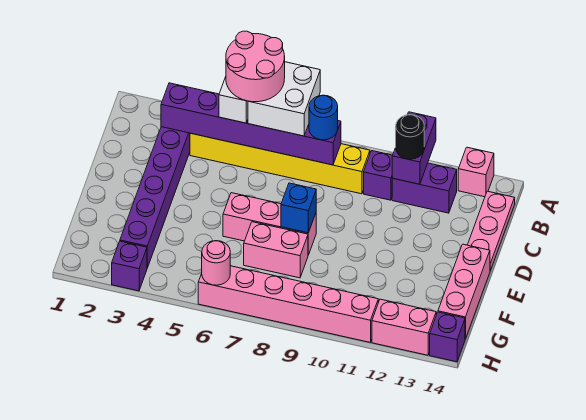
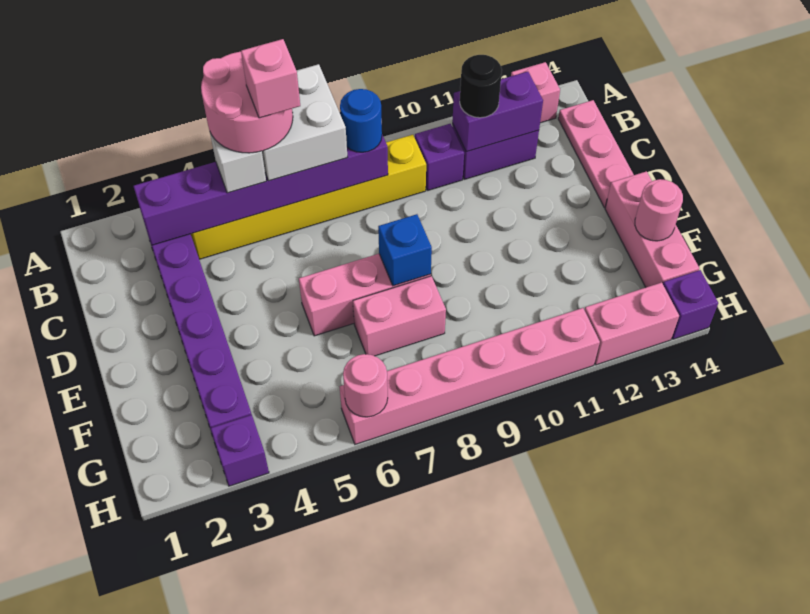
purple brick A11:B11 level 2 -> purple brick B11:B12 level 2
none -> pink brick B6 level 5
none -> pink round brick F14 level 2

